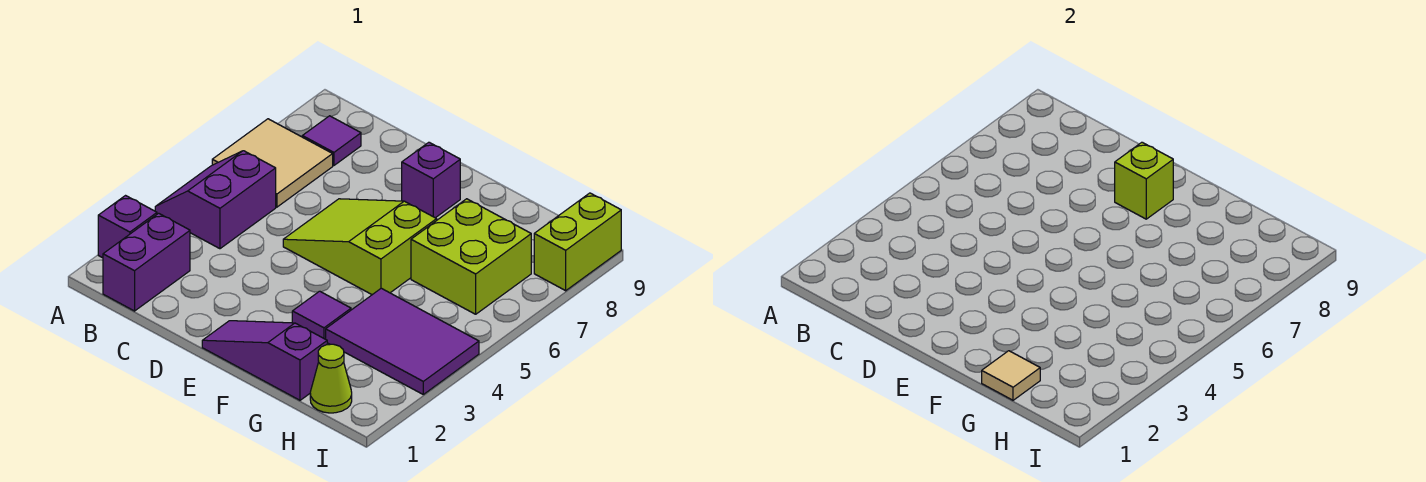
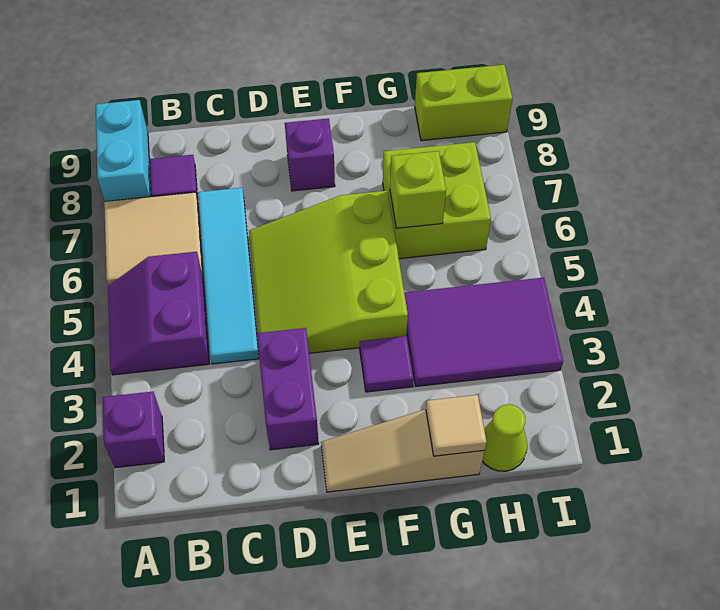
none -> cyan brick A8:A9 level 1
purple brick B1:B2 level 1 -> purple brick D2:D3 level 1
none -> cyan tile C4:C7 level 1
lime slope D5:F6 level 1 top F -> lime slope D4:F6 level 1 top F
purple slope E1:G1 level 1 top G -> tan slope E1:G1 level 1 top G
lime brick E8 level 2 -> lime brick G6 level 2
lime brick I8:I9 level 1 -> lime brick H9:I9 level 1

